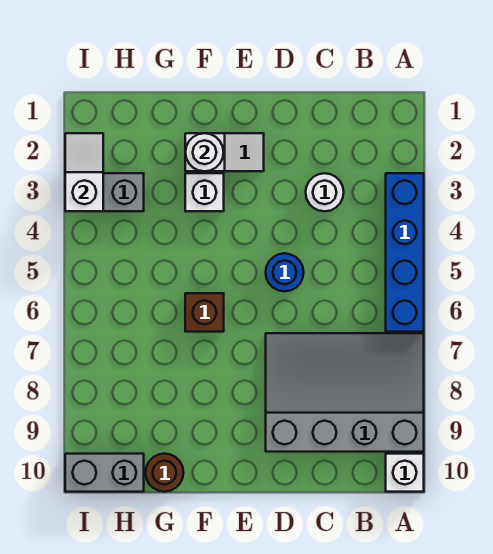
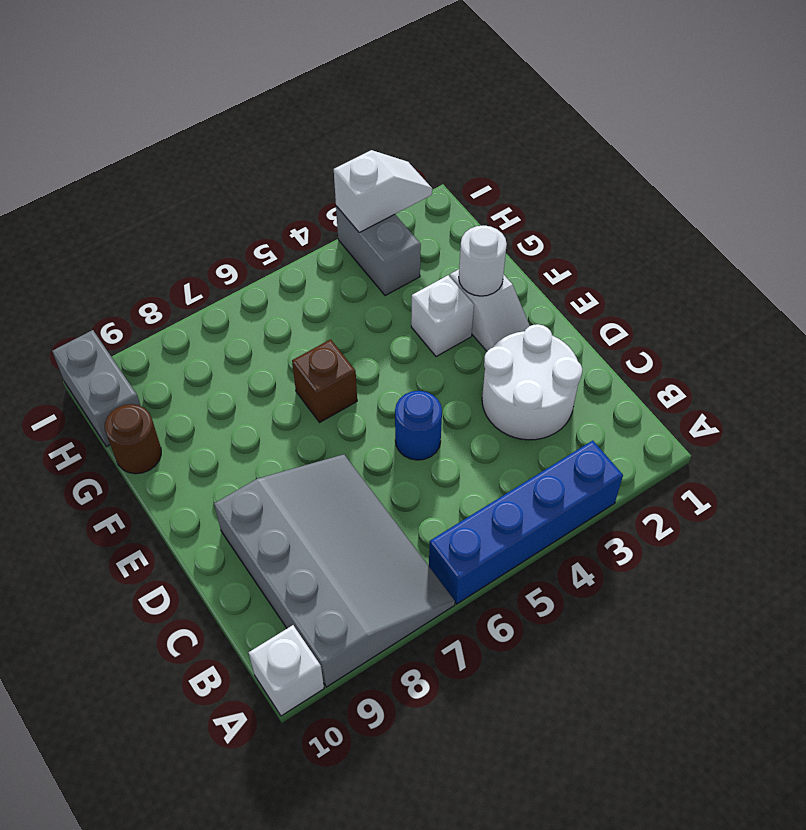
white round brick C3 level 1 -> white round brick C2:D3 level 1

